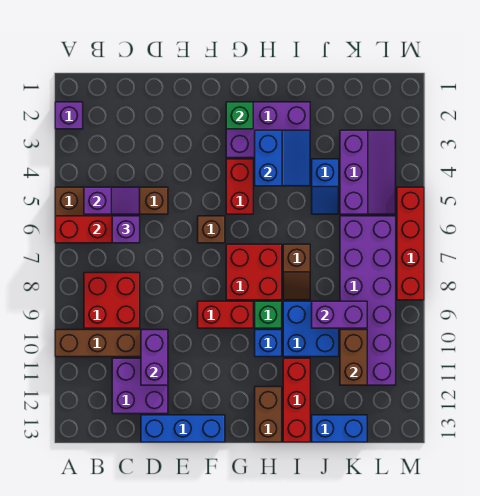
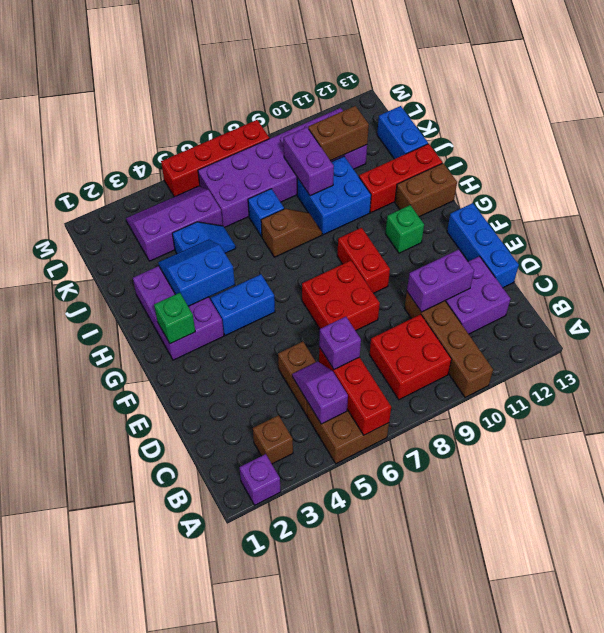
brown brick F6 level 1 -> brown brick B3 level 1
red brick G4:G5 level 1 -> blue brick G4:G5 level 1
red brick G7:H8 level 1 -> red brick E7:F8 level 1
green brick H9 level 1 -> green brick G11 level 1
blue brick H10 level 1 -> blue brick J7 level 1

